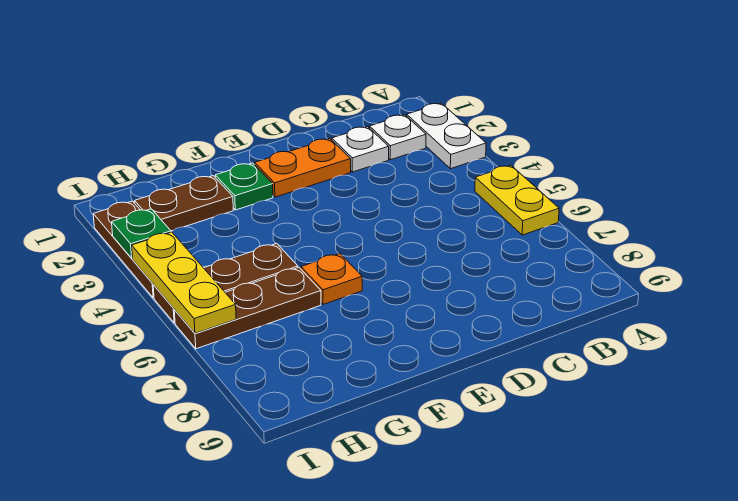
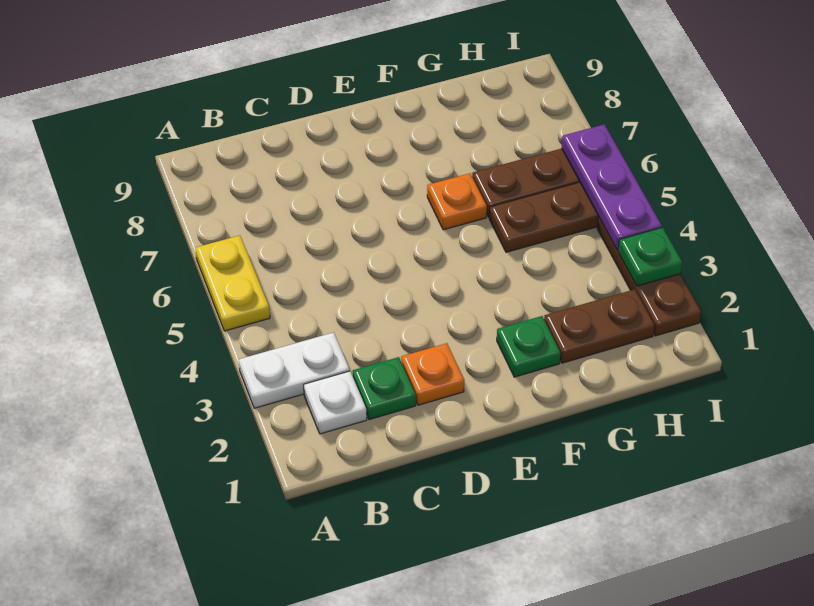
white plate A2:A3 level 1 -> white plate A3:B3 level 1
white plate C2 level 1 -> green plate C2 level 1
orange plate D2:E2 level 1 -> orange plate D2 level 1
yellow plate I4:I6 level 2 -> purple plate I4:I6 level 2

